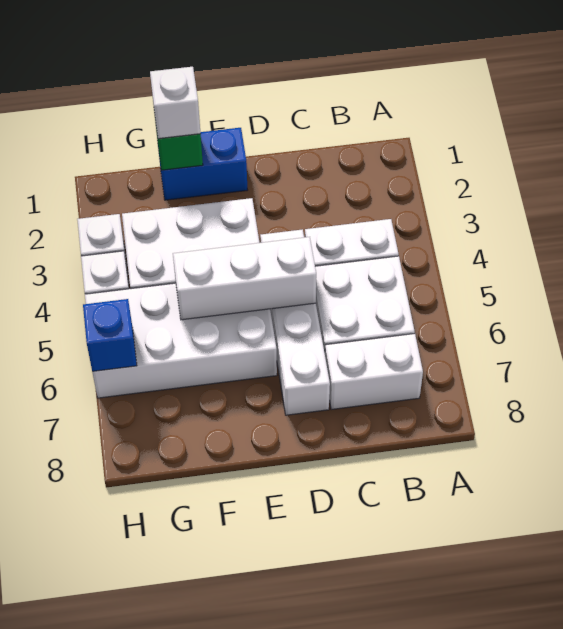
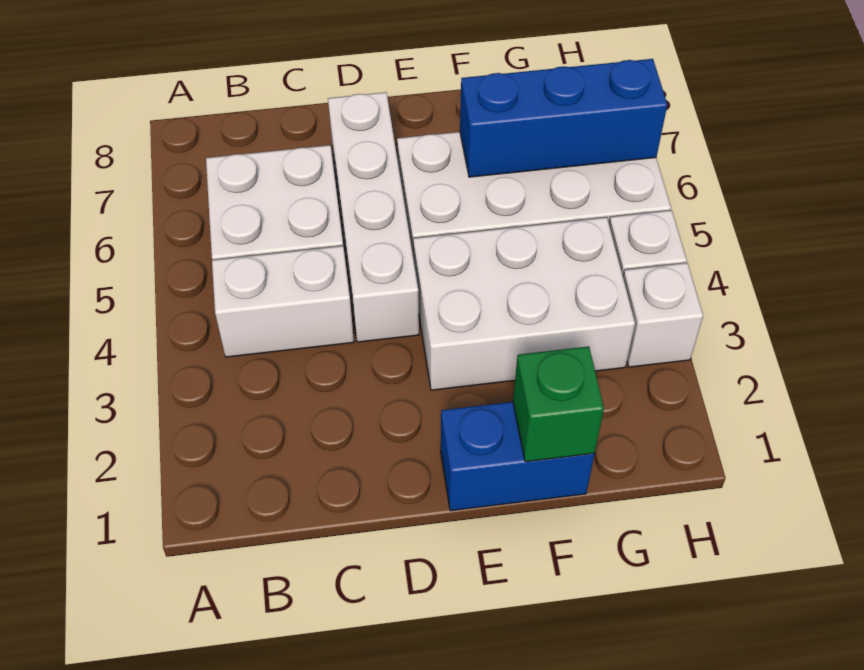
white brick B7:C7 level 1 -> none
white brick D5:F5 level 2 -> none
white brick F1 level 3 -> none
blue brick H6 level 2 -> blue brick F6:H6 level 2

